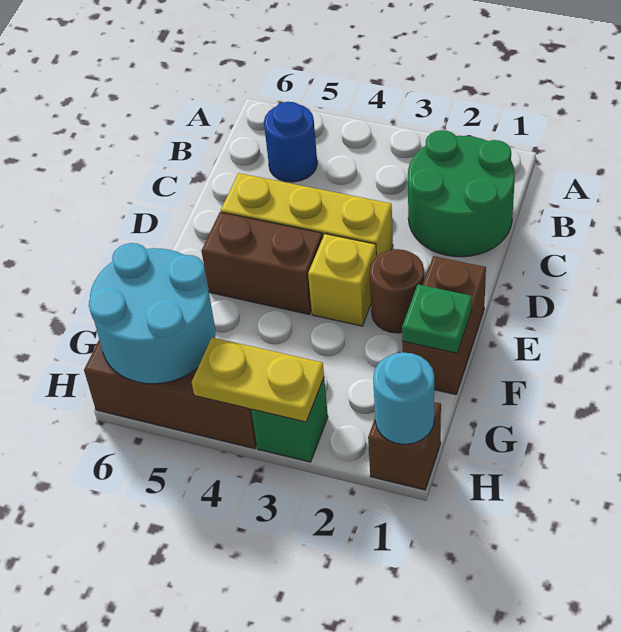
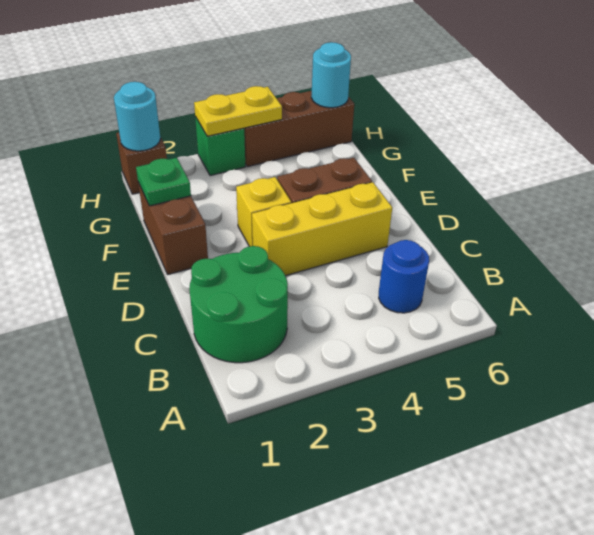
brown round brick E2 level 1 -> none
cyan round brick G5:H6 level 2 -> cyan round brick H6 level 2

